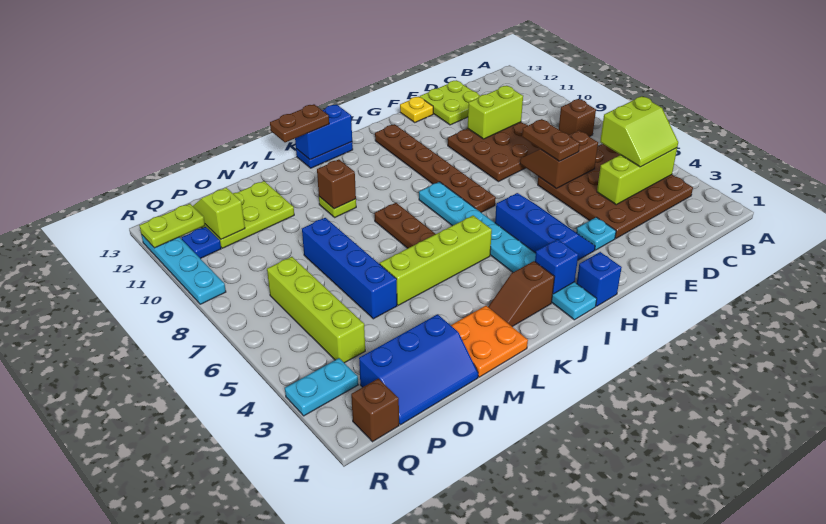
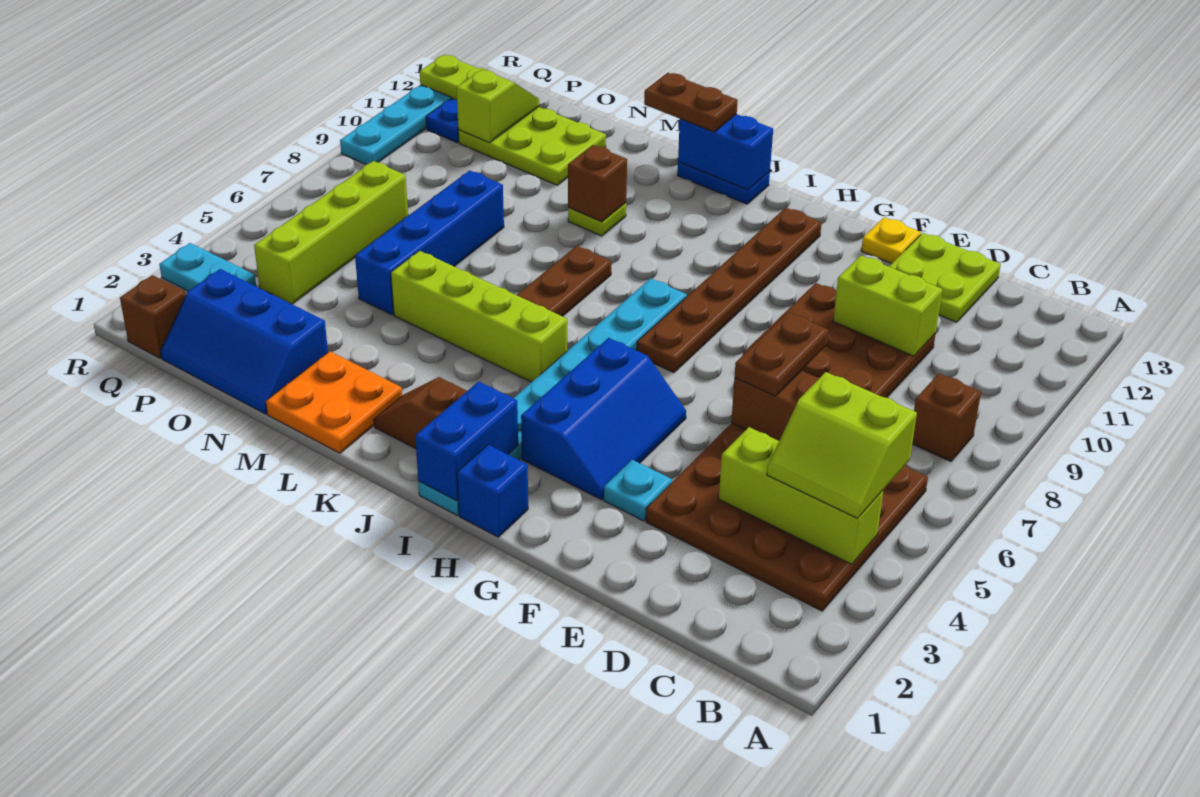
blue brick I2 level 2 -> blue brick I1:I2 level 2

